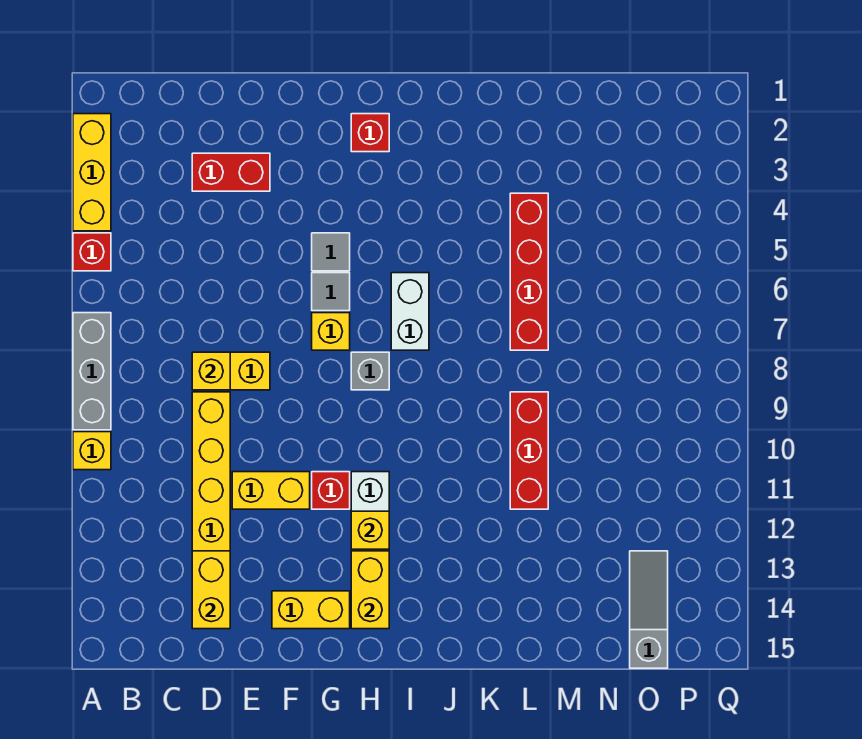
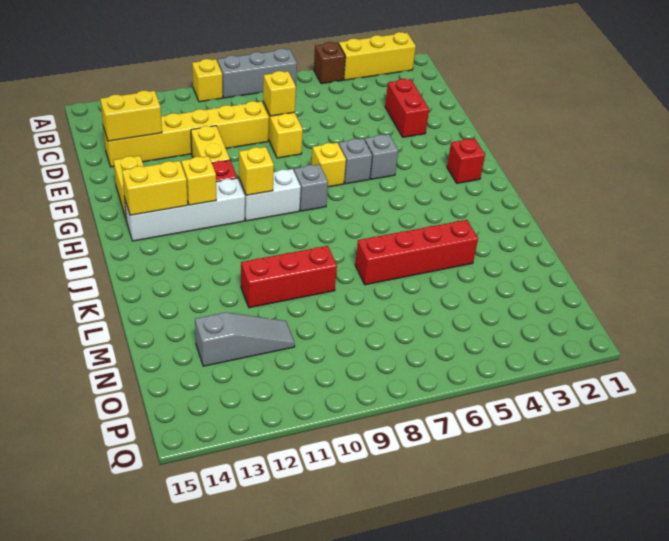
red brick A5 level 1 -> brown brick A5 level 1
grey tile G5 level 1 -> grey brick G5 level 1
grey tile G6 level 1 -> grey brick G6 level 1
none -> yellow brick H10 level 2
white brick I6:I7 level 1 -> white brick H9:H10 level 1
grey slope O13:O15 level 1 top 15 -> grey slope N11:N13 level 1 top 13

